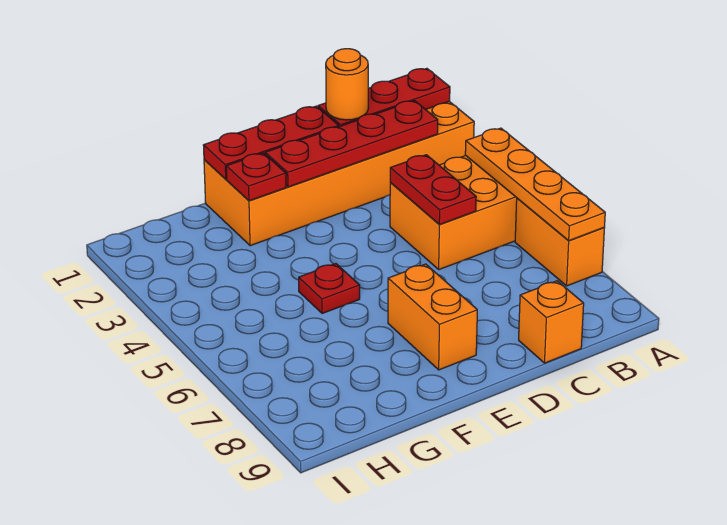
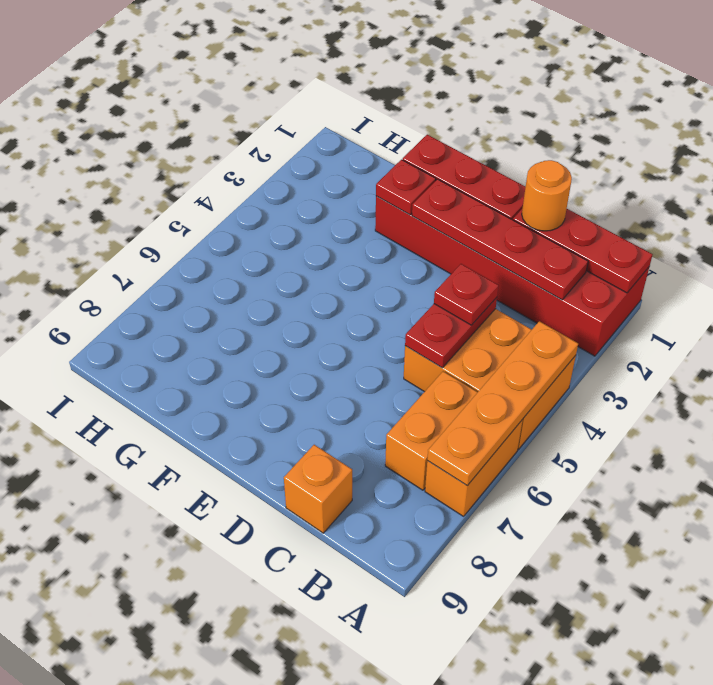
orange brick A1:F2 level 1 -> red brick A1:F2 level 1
orange brick E7:E8 level 1 -> orange brick B6:B7 level 1
red plate F5 level 1 -> red plate C4 level 3

